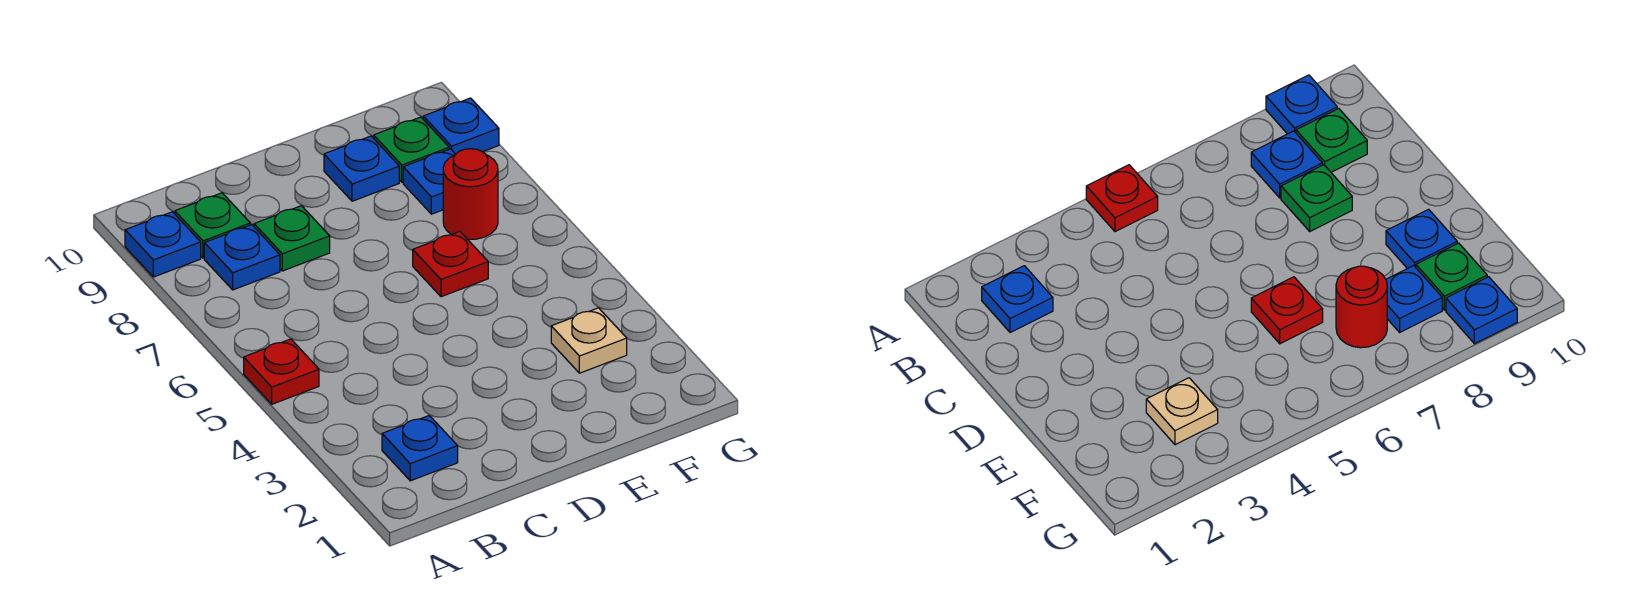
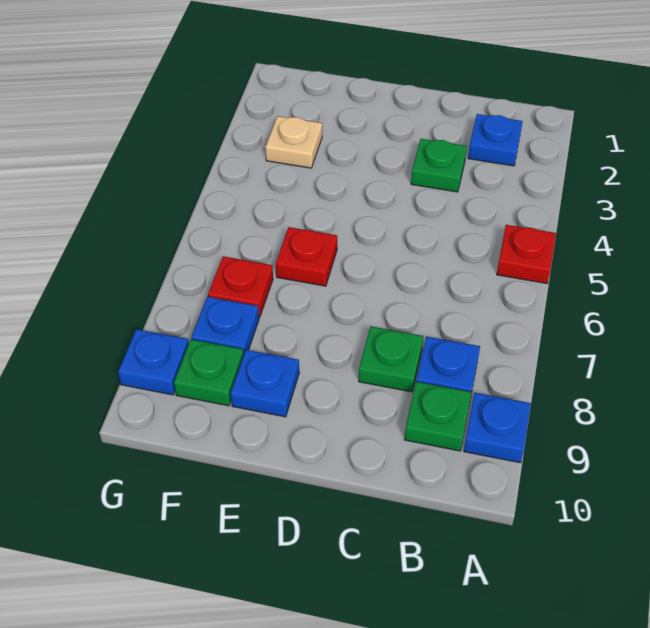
none -> green plate C3 level 1
red round brick F7 level 1 -> red plate F7 level 1

